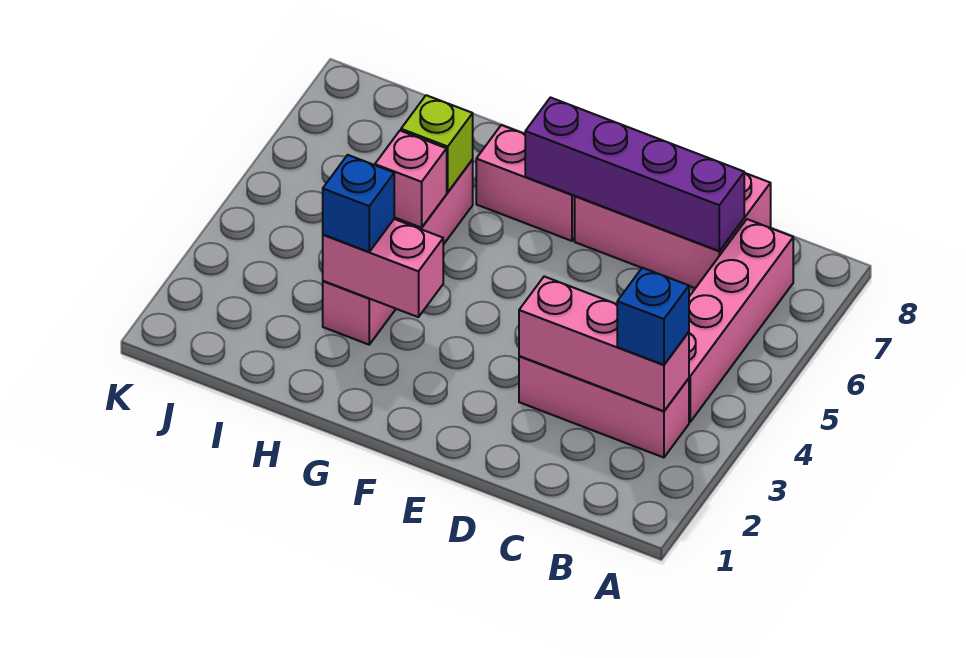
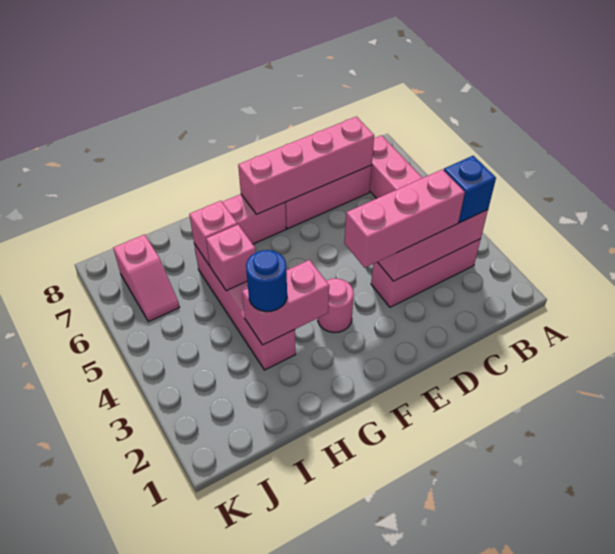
none -> pink brick C3:E3 level 3
purple brick C7:F7 level 2 -> pink brick C7:F7 level 2
none -> pink round brick F3 level 1
blue brick H3 level 3 -> blue round brick H3 level 3
lime brick H6 level 2 -> pink brick H6 level 2
none -> pink slope J6:J7 level 1 top 7

